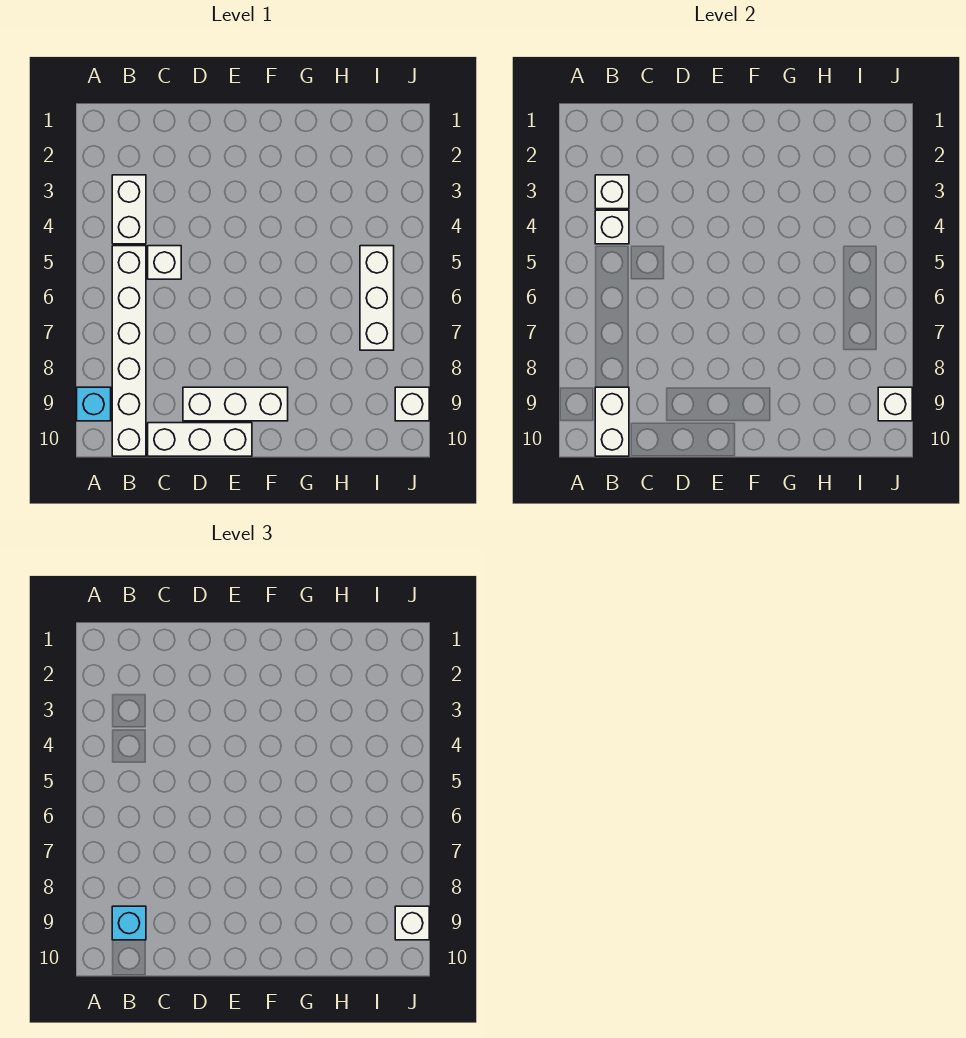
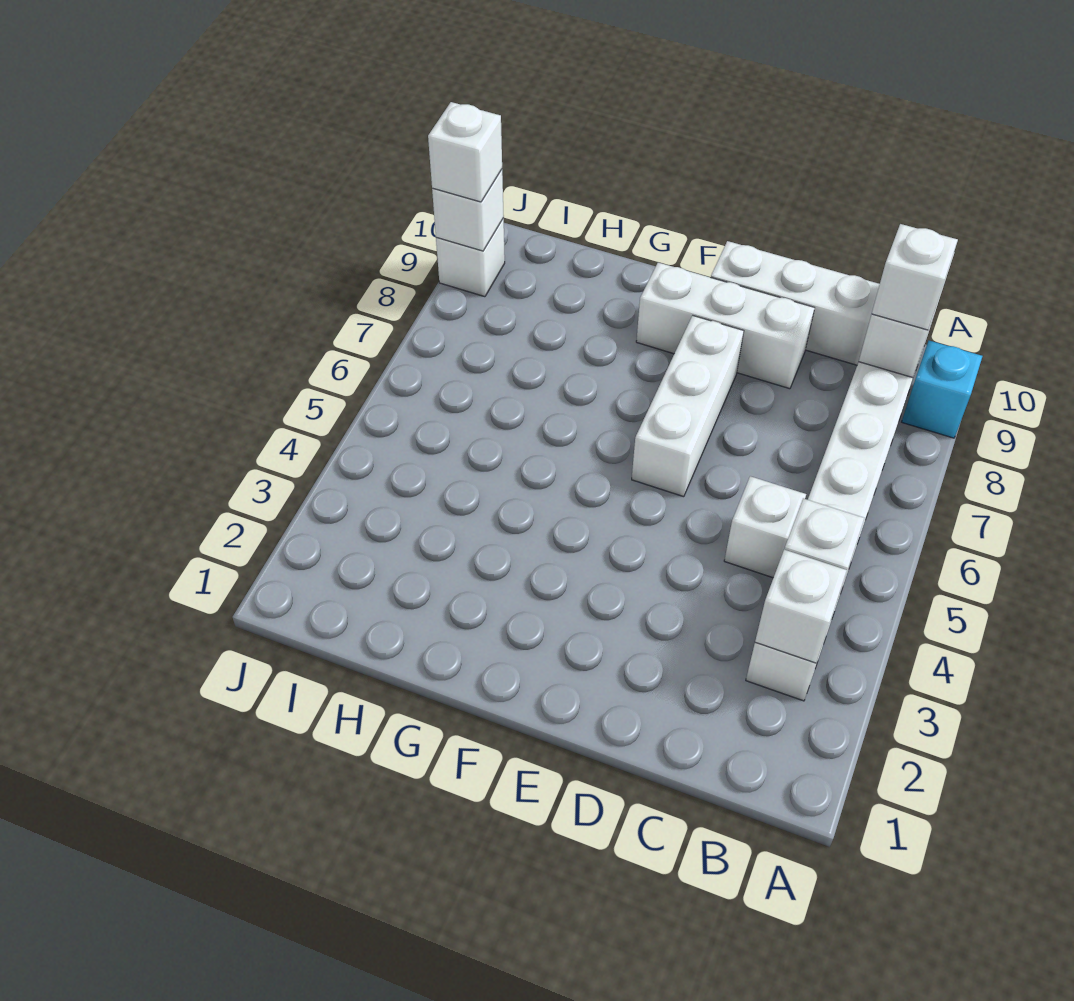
cyan brick B9 level 3 -> white brick B9 level 3
white brick I5:I7 level 1 -> white brick E6:E8 level 1

